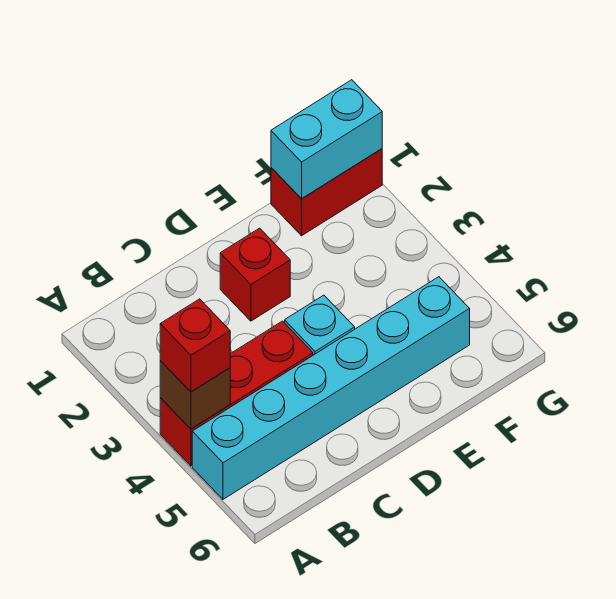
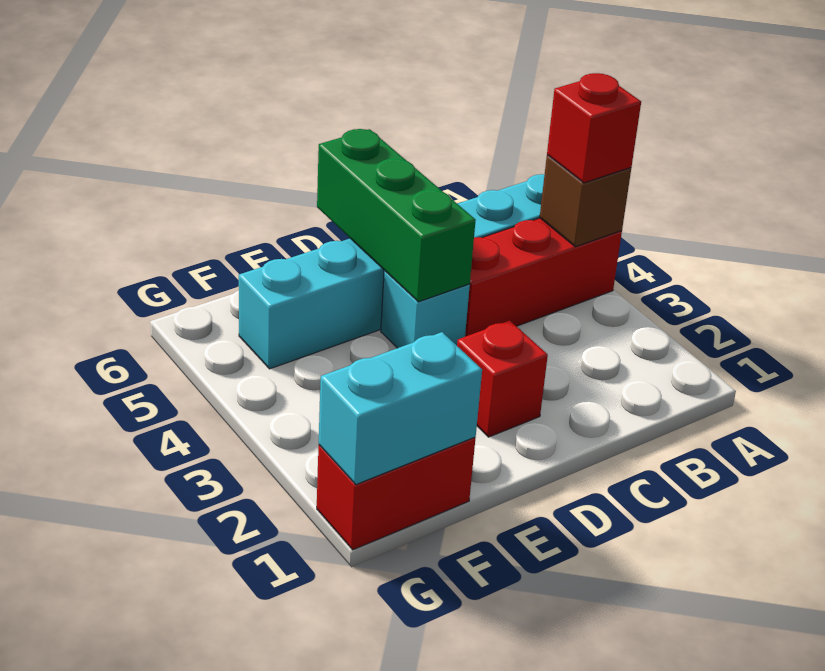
none -> green brick D4:D6 level 2

